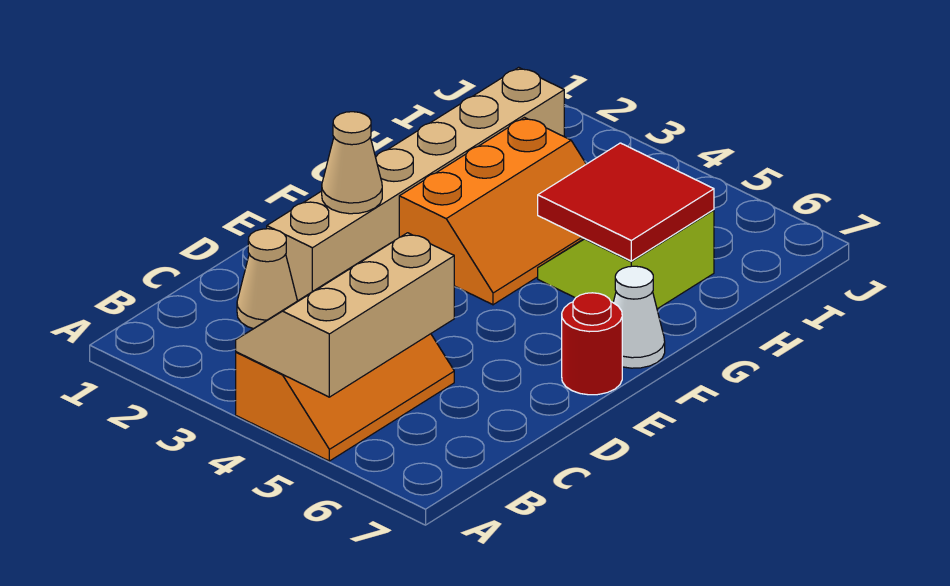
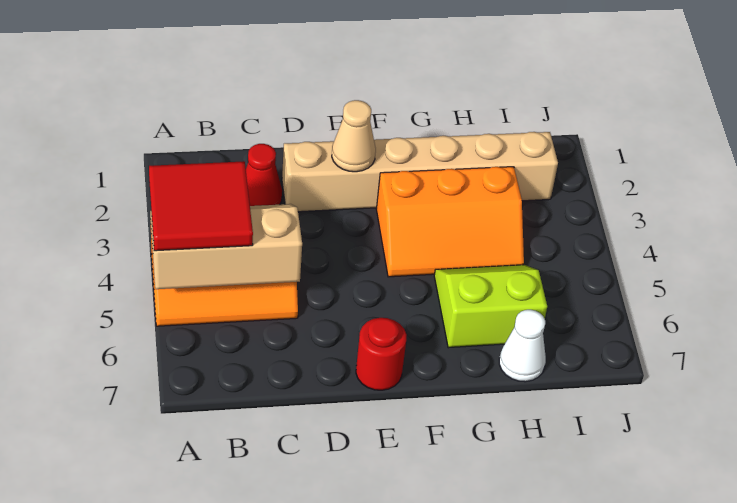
tan cone C2 level 1 -> red cone C2 level 1
white cone F7 level 1 -> white cone H7 level 1
red tile G5:H6 level 2 -> red tile A4:B5 level 3

